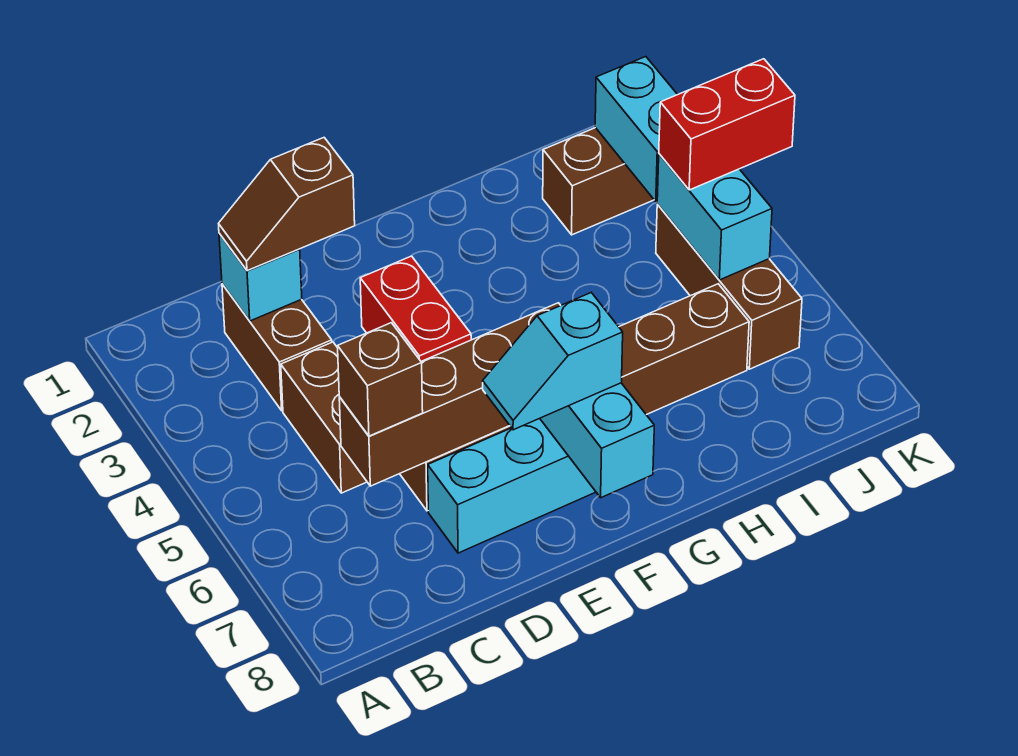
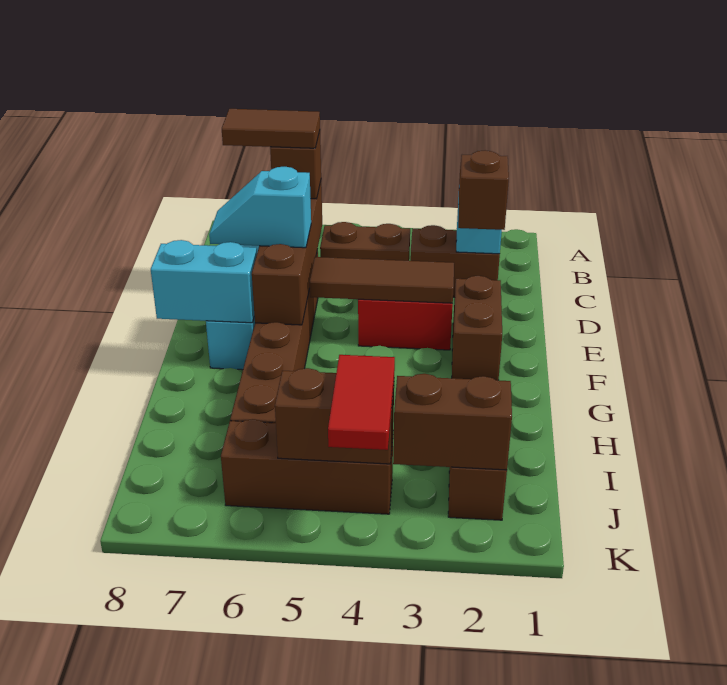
none -> brown tile C6:C7 level 4
none -> brown brick E2:F2 level 1
none -> brown tile E3:E5 level 2
cyan slope E7:F7 level 3 top F -> cyan slope E6:E7 level 3 top 6
cyan brick J2:J3 level 2 -> brown brick J2:J3 level 2
cyan brick J4:J5 level 2 -> brown brick J4:J5 level 2
red brick J4:K4 level 3 -> red tile J4:K4 level 3

